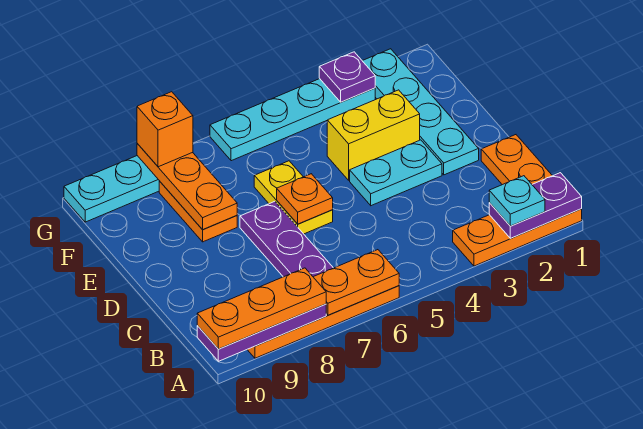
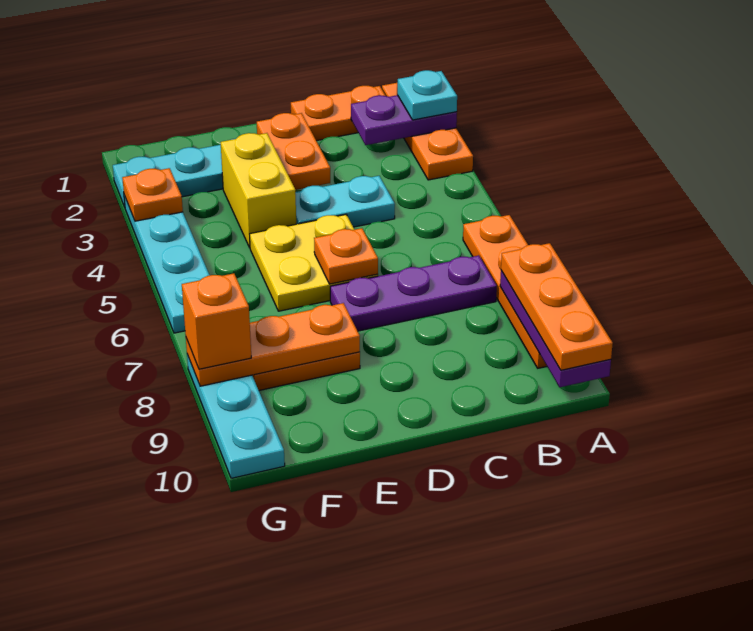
purple plate A1:A2 level 2 -> purple plate A2:B2 level 2
orange plate A6:A7 level 2 -> orange plate D2:D3 level 2
cyan plate D3:D4 level 1 -> cyan plate C4:D4 level 1
yellow plate D6:E6 level 1 -> yellow plate D5:E6 level 1
purple plate G3 level 2 -> orange plate G3 level 2

